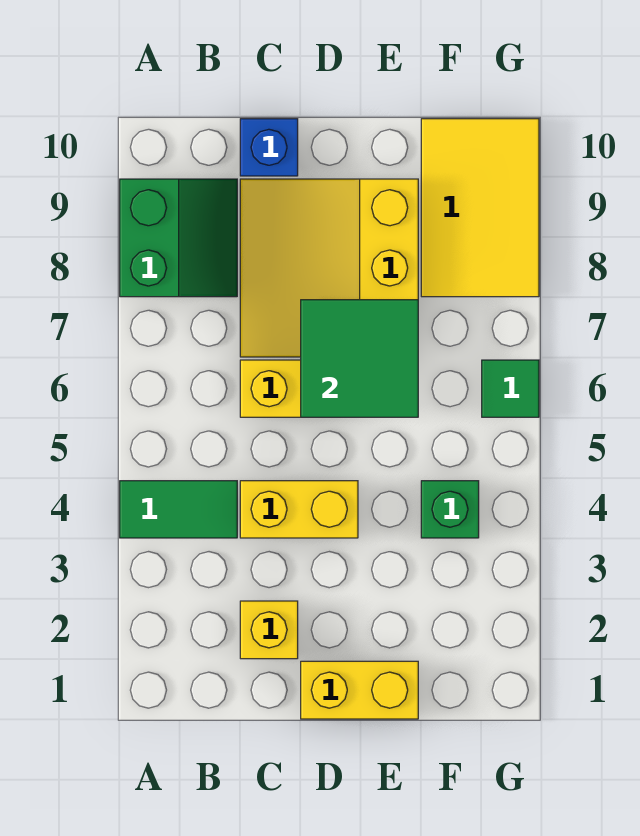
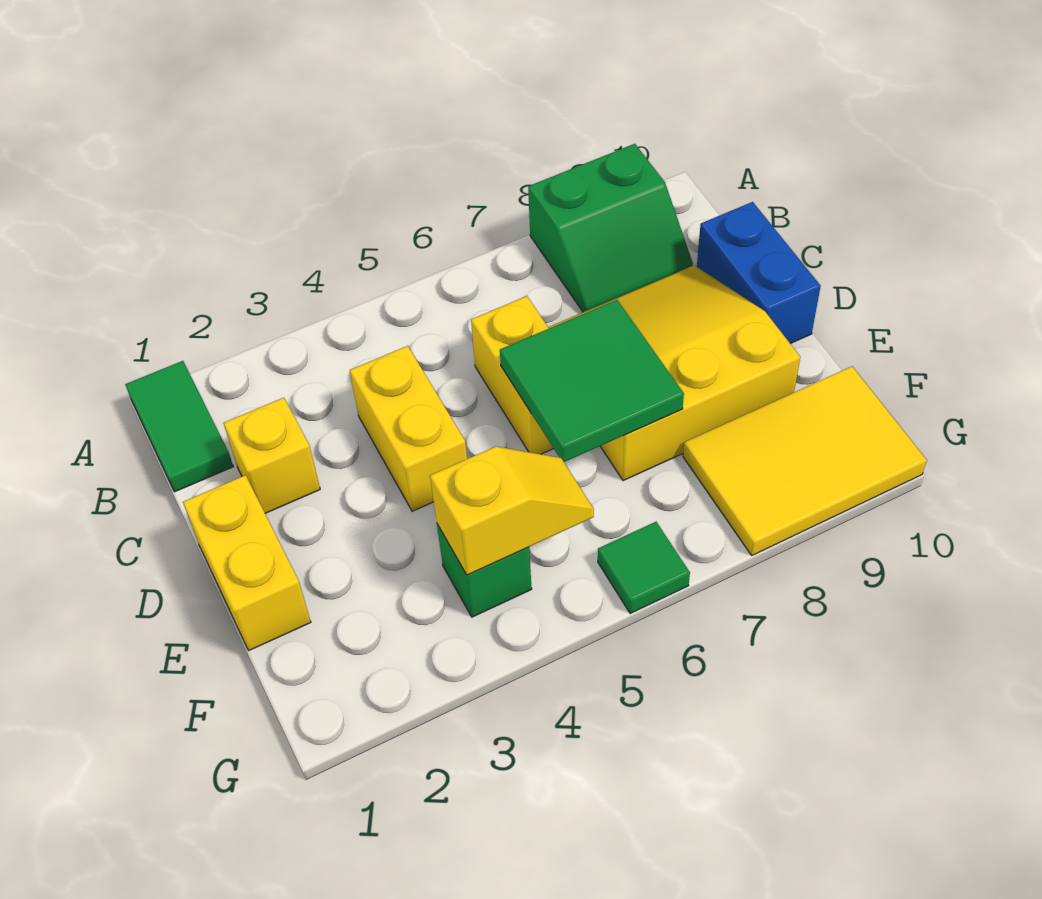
green tile A4:B4 level 1 -> green tile A1:B1 level 1
blue brick C10 level 1 -> blue brick C10:D10 level 1
none -> yellow slope F4:F5 level 2 top 4

